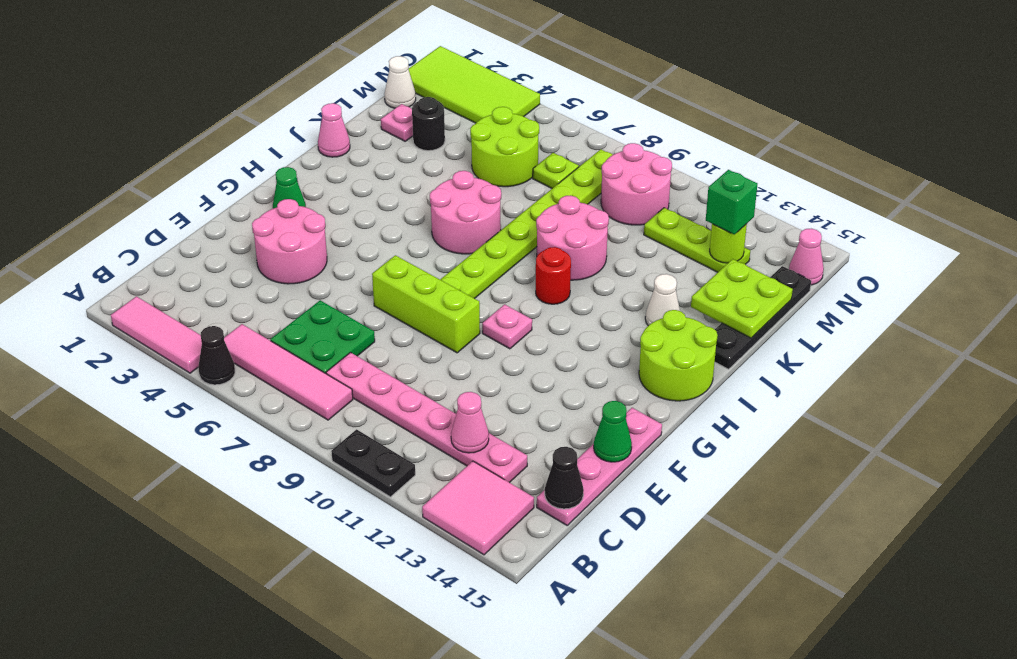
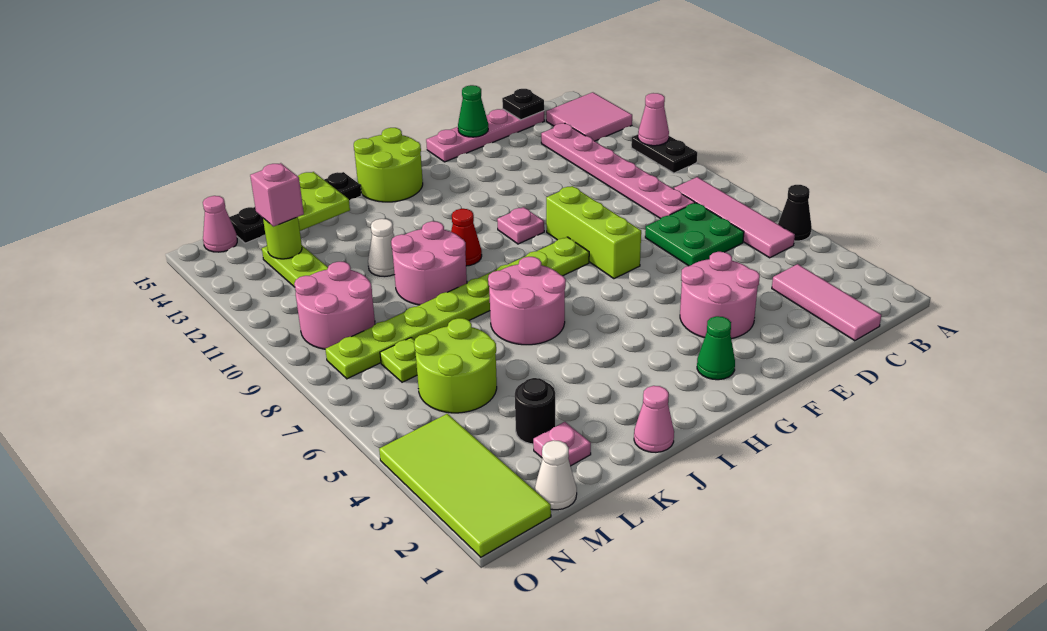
pink tile A2:A4 level 1 -> pink tile C1:C3 level 1
pink cone C12 level 2 -> pink cone A11 level 2
black cone C15 level 2 -> black plate C15 level 2
red round brick I10 level 1 -> red cone I10 level 1
white cone J13 level 1 -> white cone K11 level 1
green brick M13 level 3 -> pink brick M13 level 3

